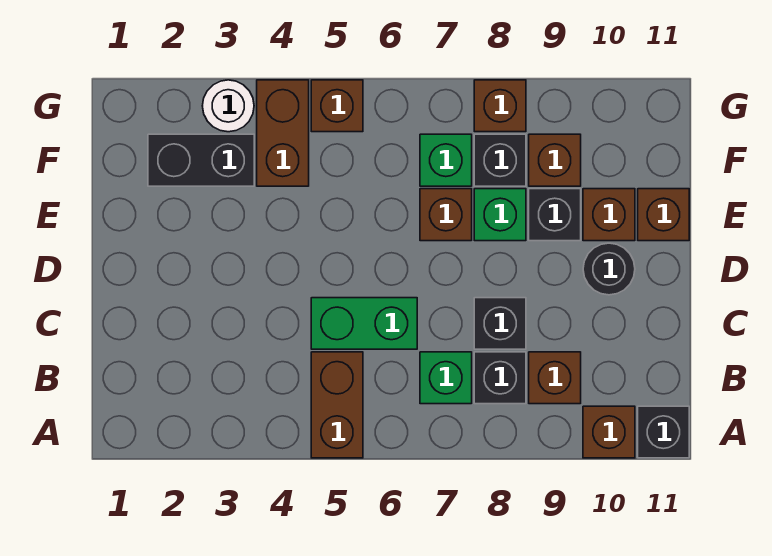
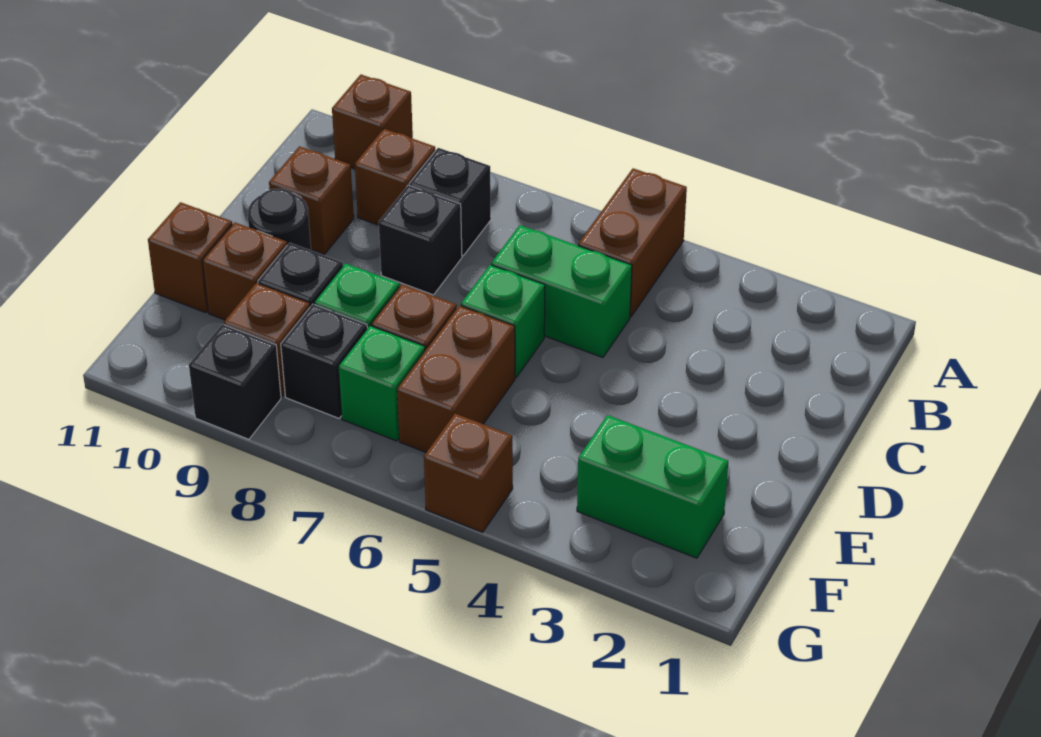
black brick A11 level 1 -> black brick G9 level 1
green brick B7 level 1 -> green brick D6 level 1
black brick F2:F3 level 1 -> green brick F2:F3 level 1
brown brick F4:G4 level 1 -> brown brick E6:F6 level 1
white round brick G3 level 1 -> none
brown brick G8 level 1 -> brown brick C10 level 1

